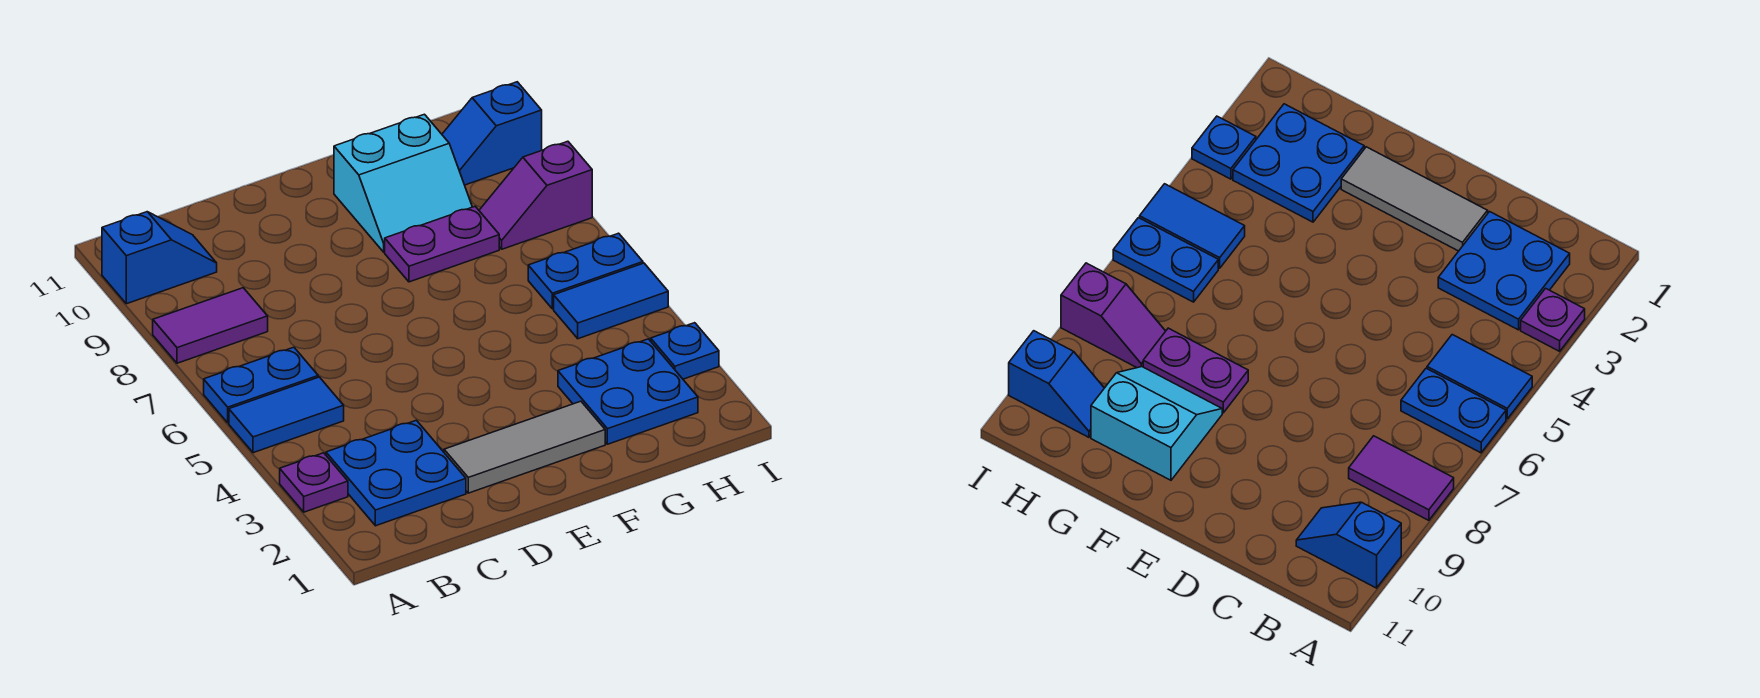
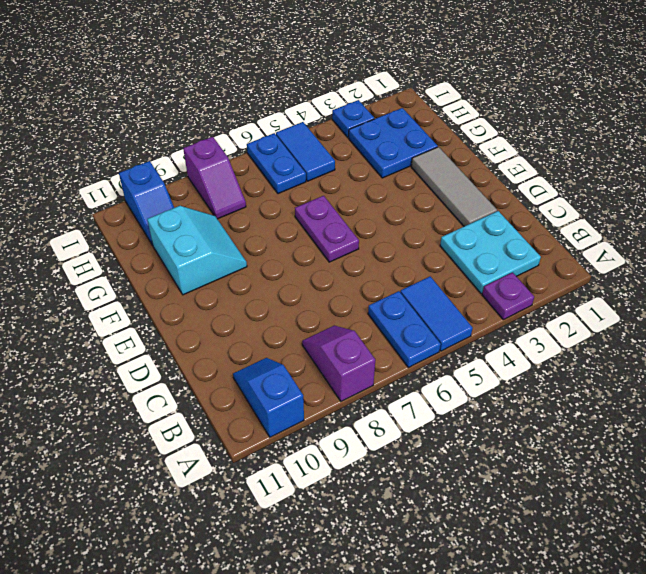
purple tile A8:B8 level 1 -> purple slope A8:B8 level 1 top A
blue plate B2:C3 level 1 -> cyan plate B2:C3 level 1
purple plate F8:G8 level 1 -> purple plate E6:F6 level 1

